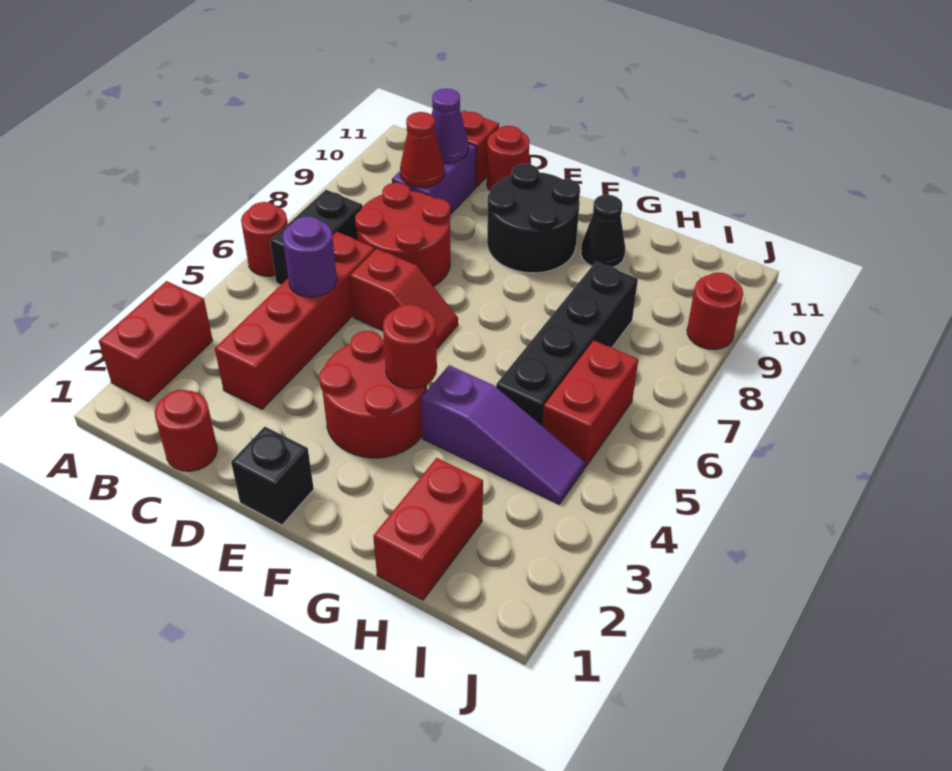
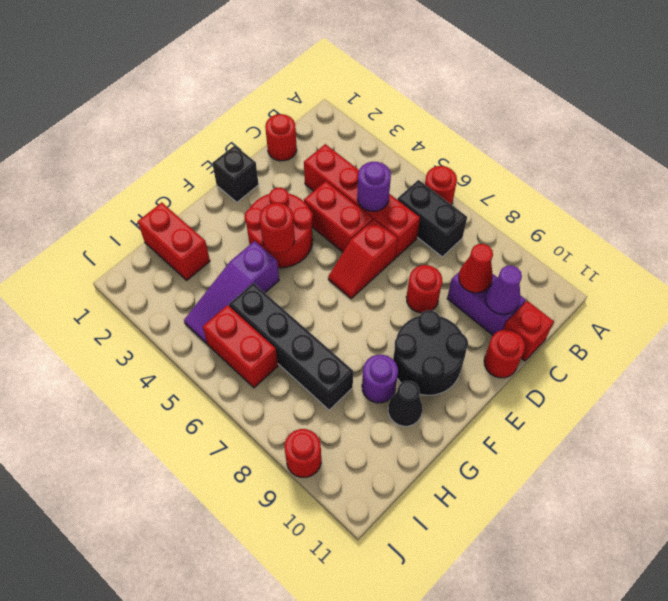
red brick A2:A3 level 1 -> red brick D4:D5 level 1
red round brick C7:D8 level 1 -> red round brick D8 level 1
none -> purple round brick G9 level 1

